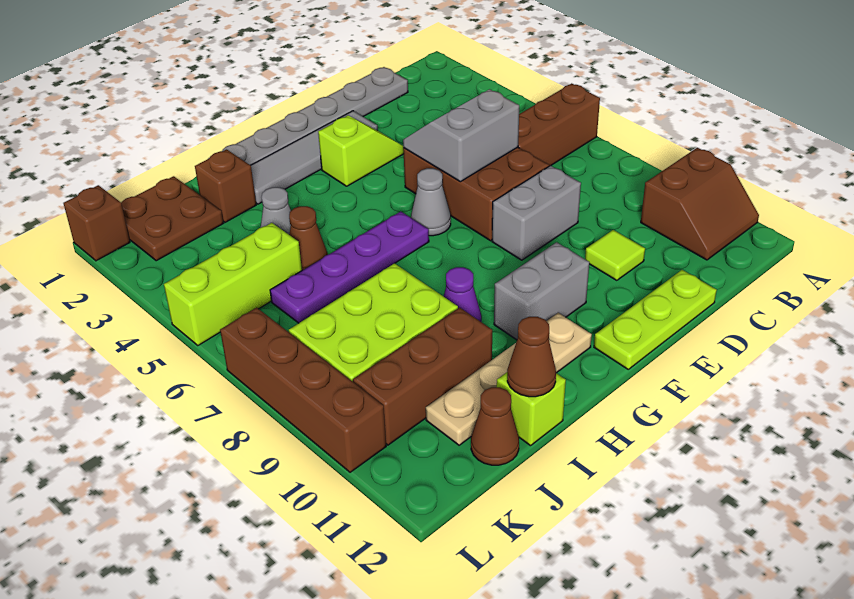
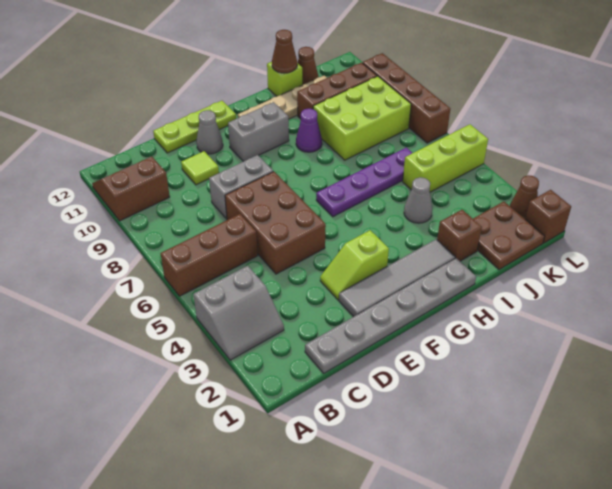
grey slope D5:E6 level 2 top 6 -> grey slope A3:B4 level 1 top 4
grey cone F6 level 1 -> grey cone E11 level 1
brown cone I5 level 1 -> brown cone L2 level 1

